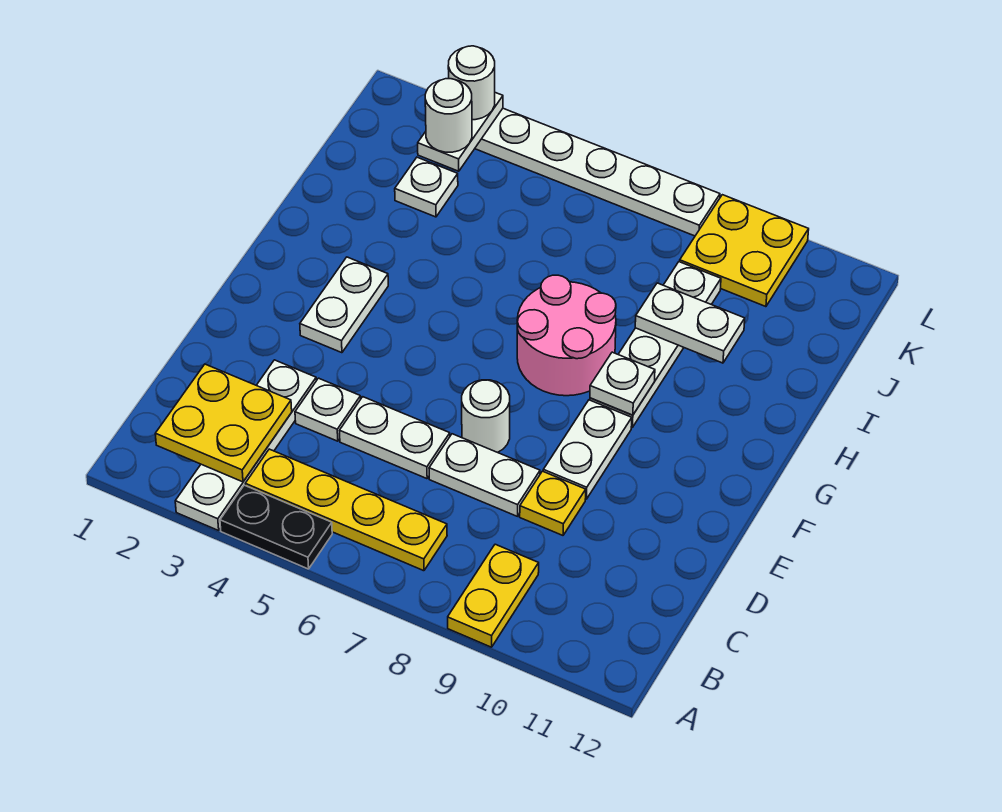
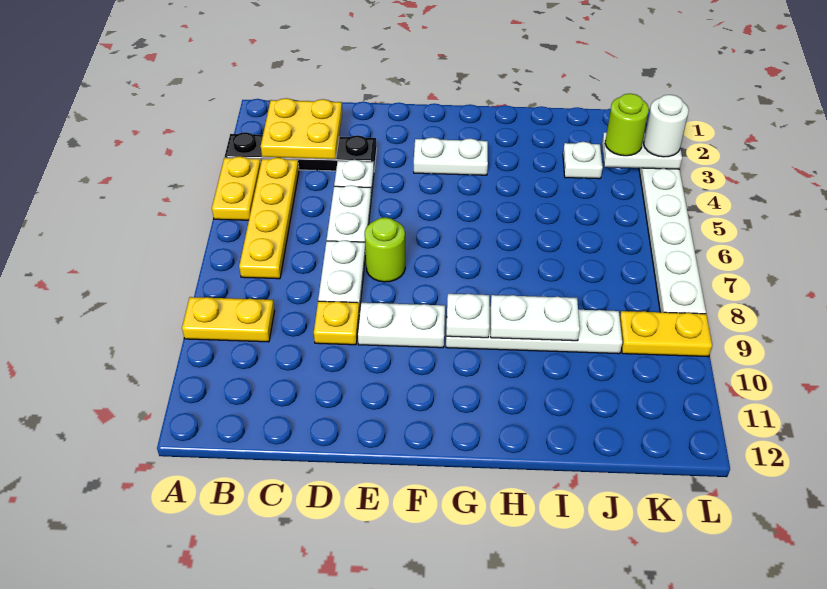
white plate A3:D3 level 1 -> black plate A3:D3 level 1
black plate A4:A5 level 1 -> yellow plate A4:A5 level 1
white round brick E7 level 1 -> lime round brick E7 level 1
pink round brick G7:H8 level 1 -> none
white plate I9:I10 level 2 -> white plate H9:I9 level 2
white round brick K3 level 3 -> lime round brick K3 level 3
yellow plate K9:L10 level 1 -> yellow plate K9:L9 level 1

